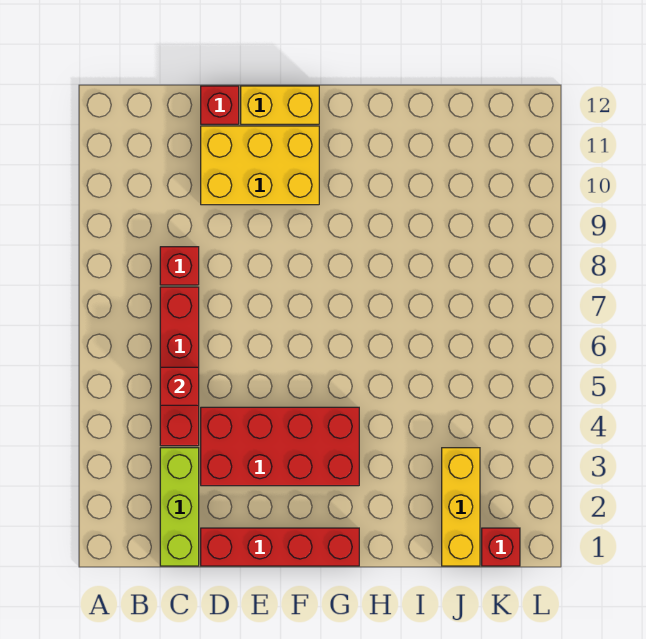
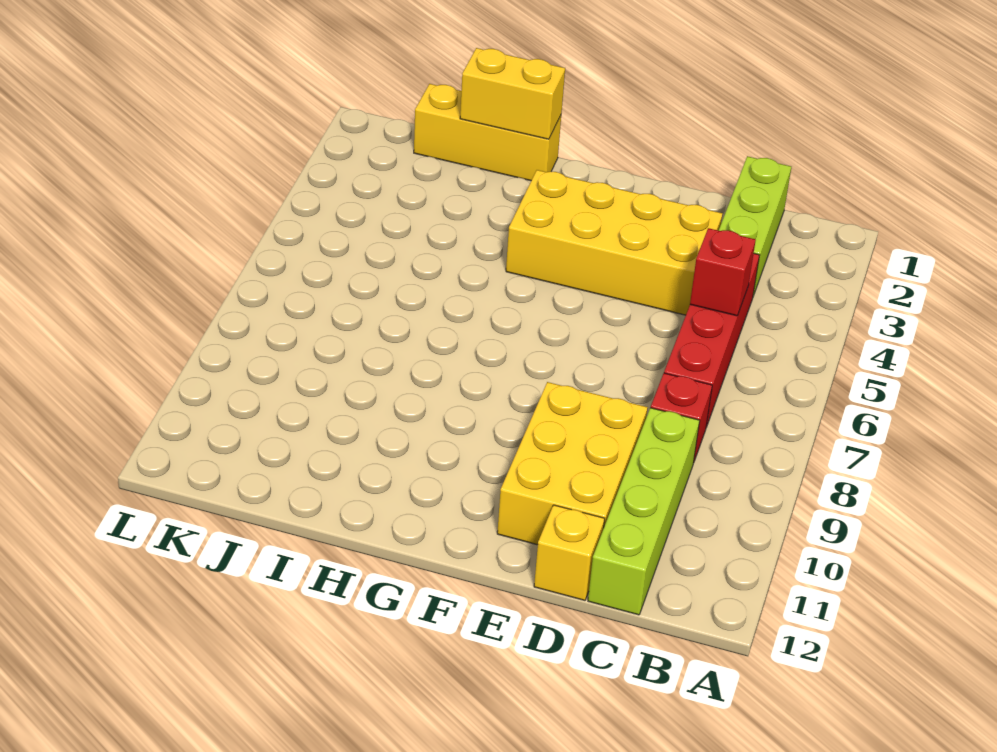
none -> lime brick C9:C12 level 1
red brick D1:G1 level 1 -> none
red brick D3:G4 level 1 -> yellow brick D3:G4 level 1
yellow brick D10:F11 level 1 -> yellow brick D9:E11 level 1
red brick D12 level 1 -> yellow brick D12 level 1
yellow brick E12:F12 level 1 -> yellow brick H1:I1 level 2
yellow brick J1:J3 level 1 -> yellow brick H1:J1 level 1
red brick K1 level 1 -> none

